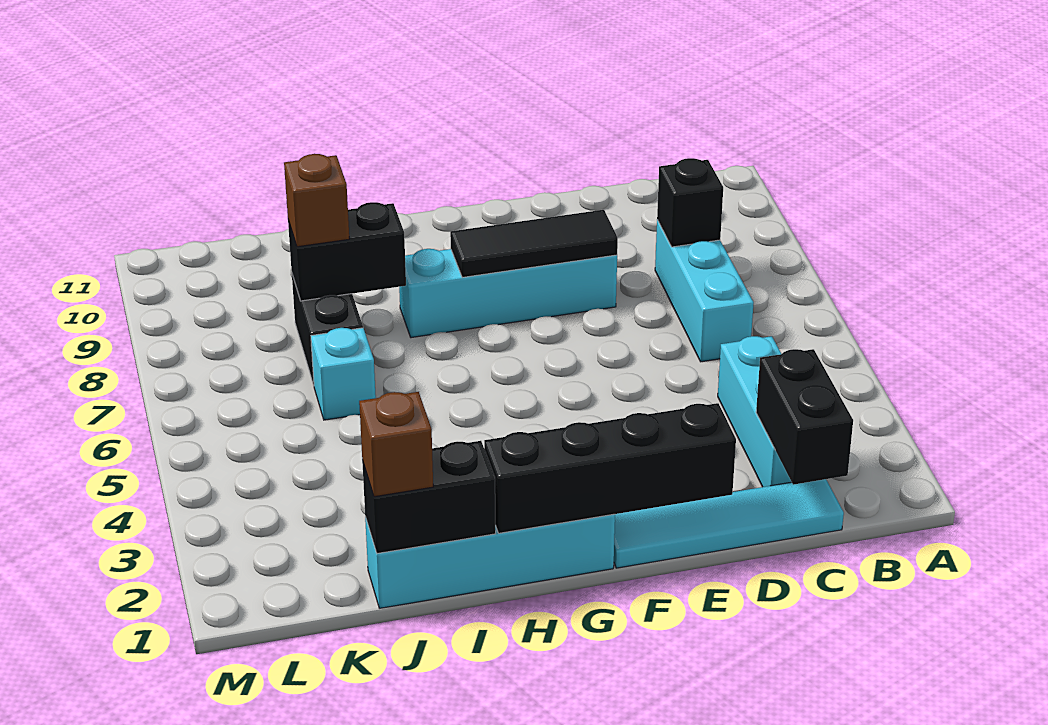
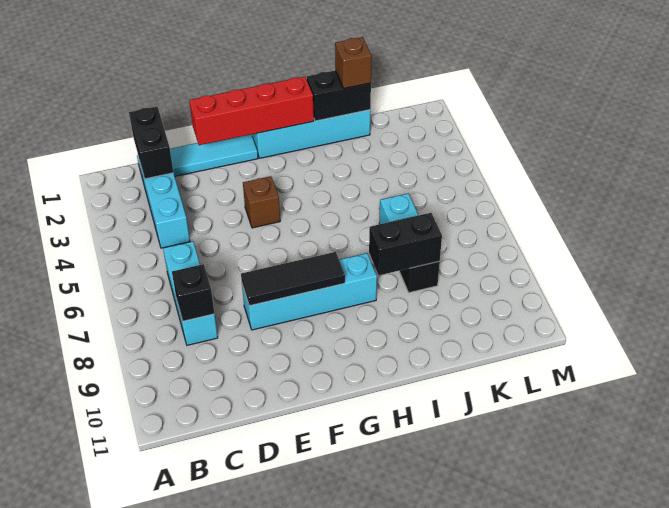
black brick E1:H1 level 2 -> red brick E1:H1 level 2
brown brick J8 level 3 -> brown brick F4 level 1

